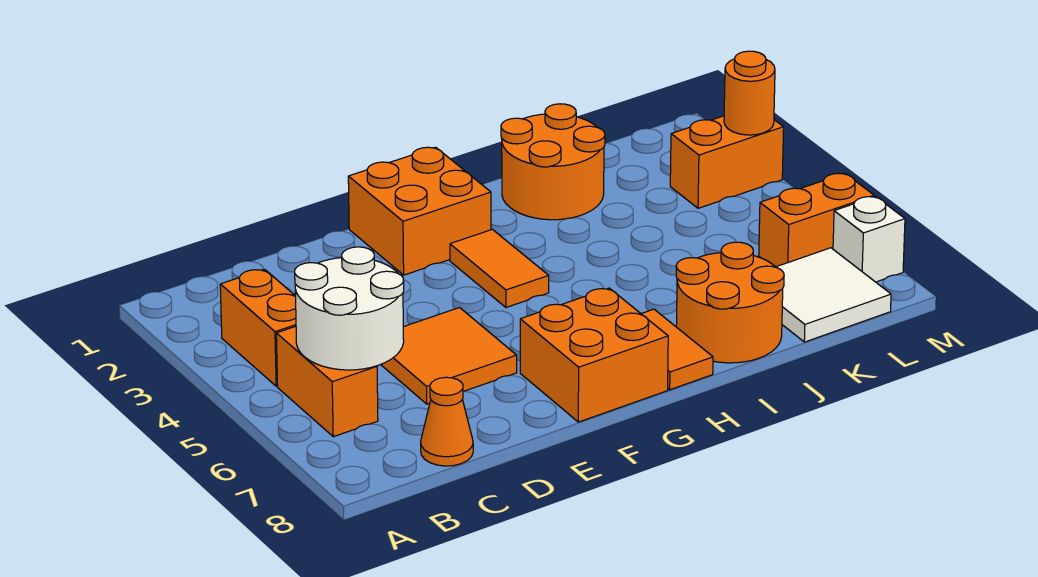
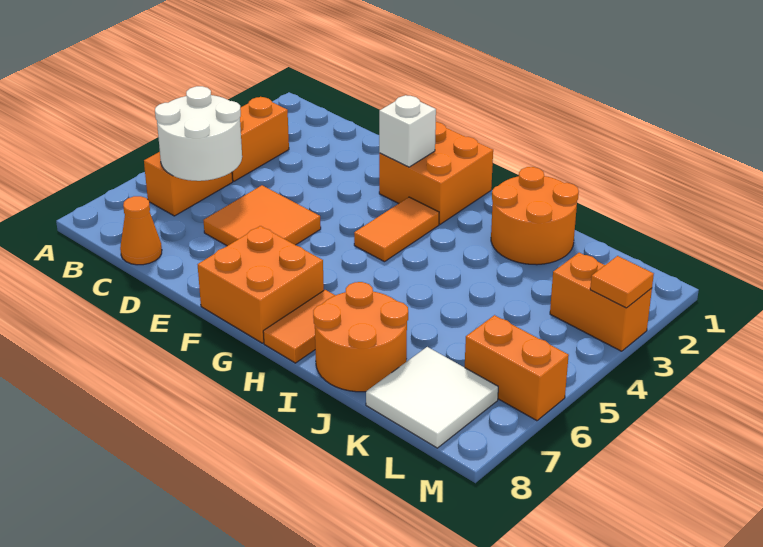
orange round brick M3 level 2 -> orange tile M3 level 2
white brick M7 level 1 -> white brick F2 level 2

